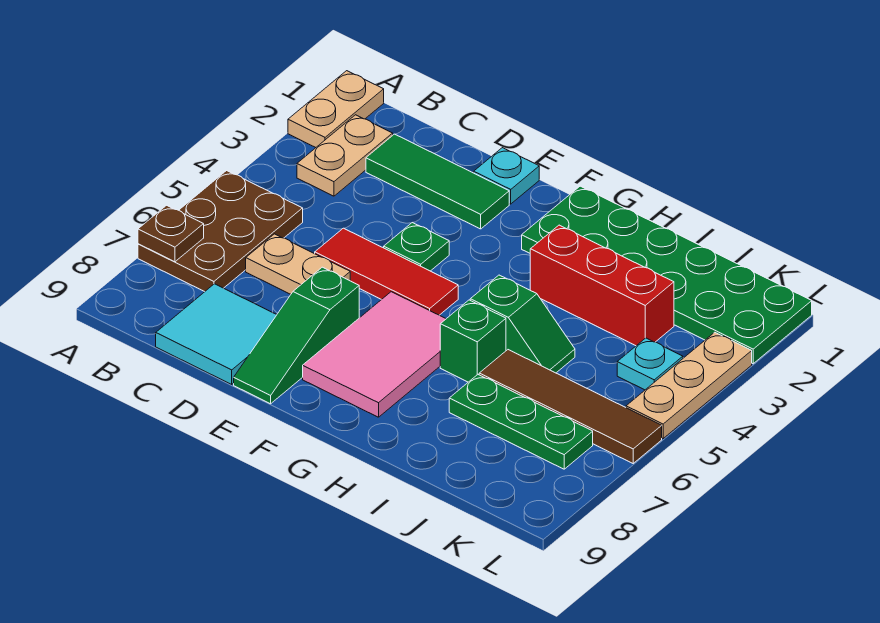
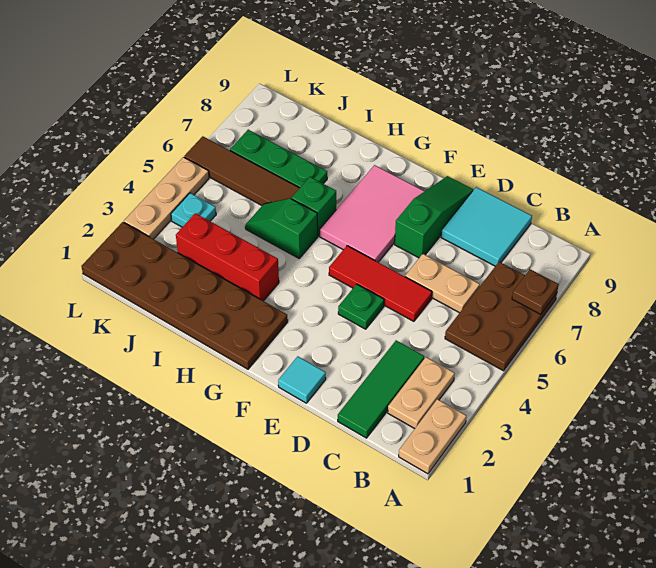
green tile C2:E2 level 1 -> green tile C1:C3 level 1
cyan plate E1 level 1 -> cyan tile E1 level 1
green plate G1:L2 level 1 -> brown plate G1:L2 level 1

